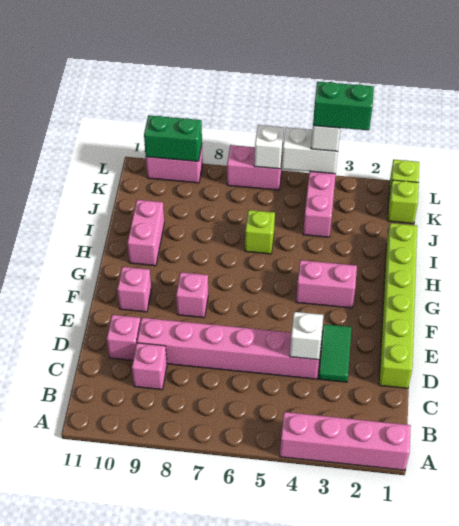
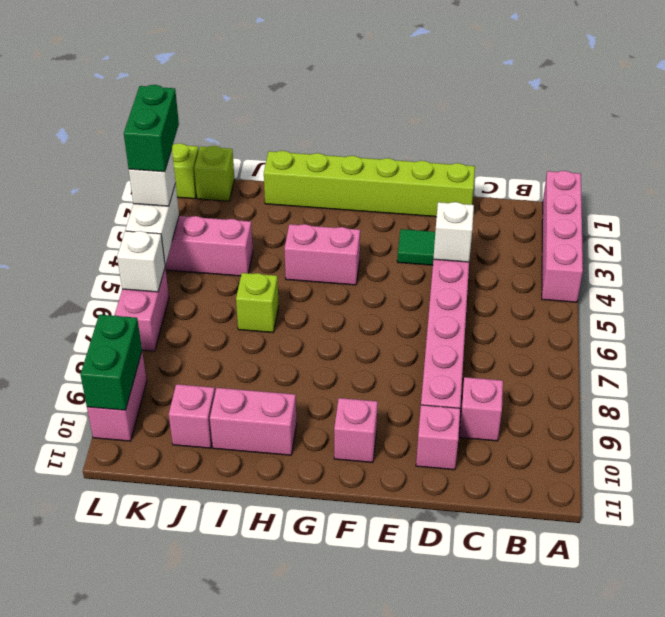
pink brick F8 level 1 -> pink brick J10 level 1
pink brick G3:G4 level 1 -> pink brick G4:H4 level 1

